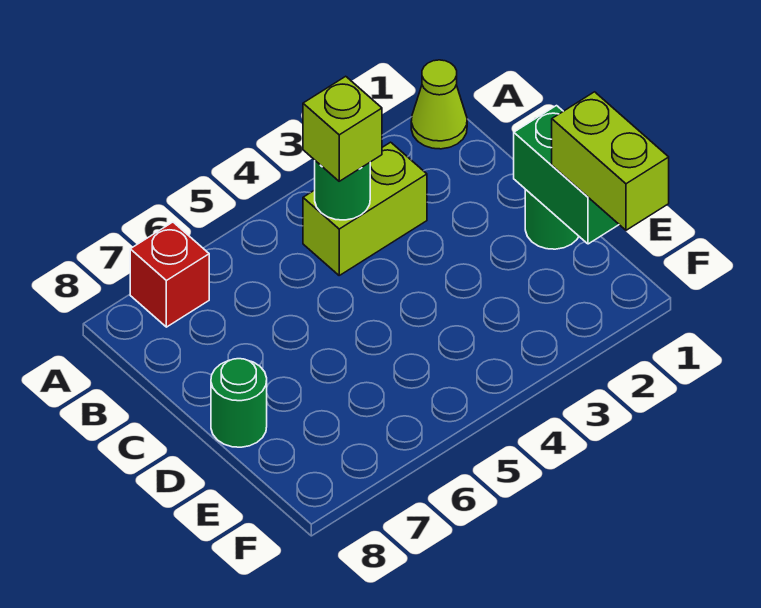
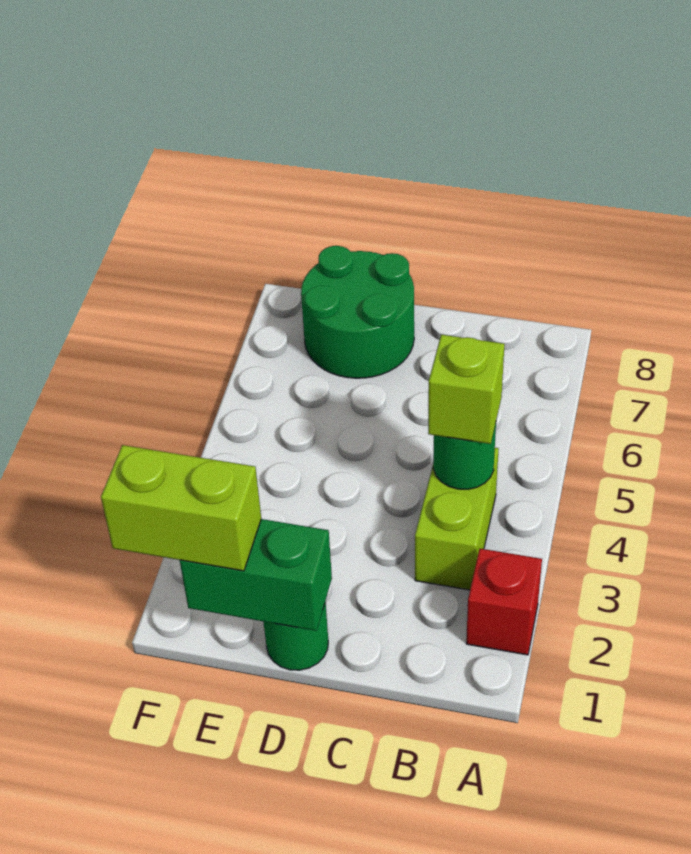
lime cone A1 level 1 -> none
red brick A7 level 1 -> red brick A2 level 1
green round brick D8 level 1 -> green round brick D7:E8 level 1

